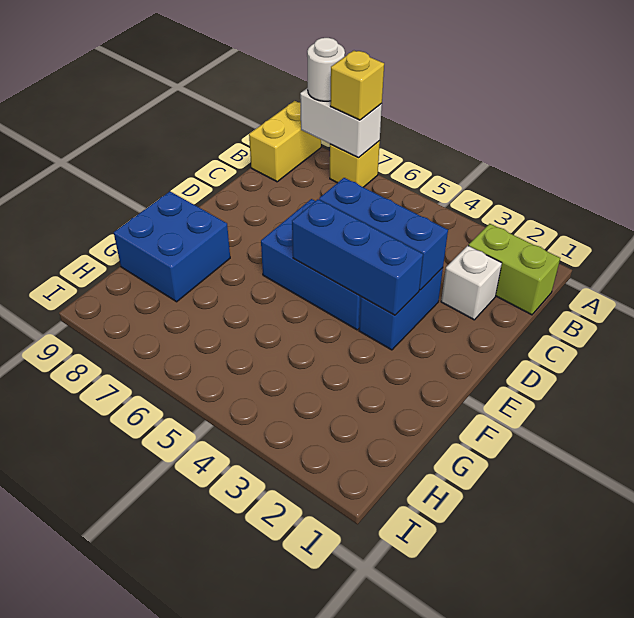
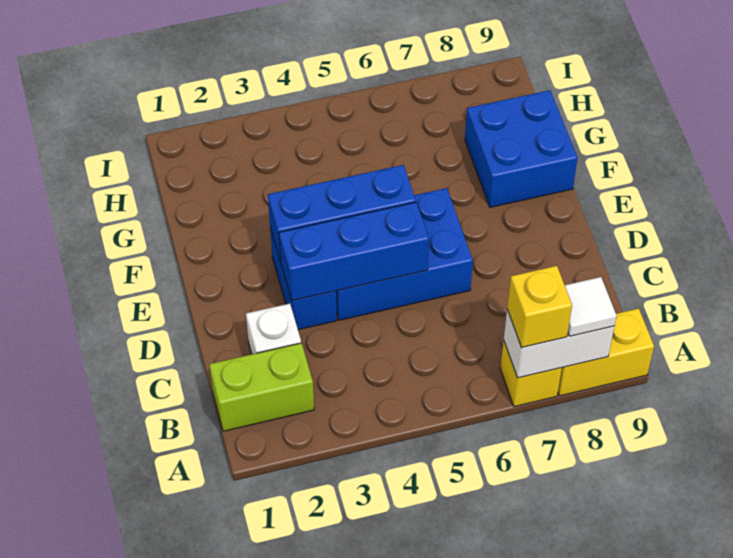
white round brick A8 level 3 -> white tile A8 level 3
yellow brick A9:B9 level 1 -> yellow brick A8:A9 level 1

